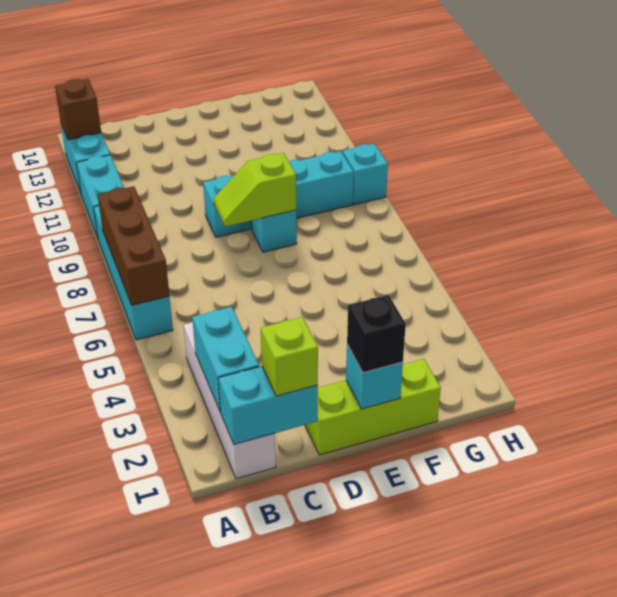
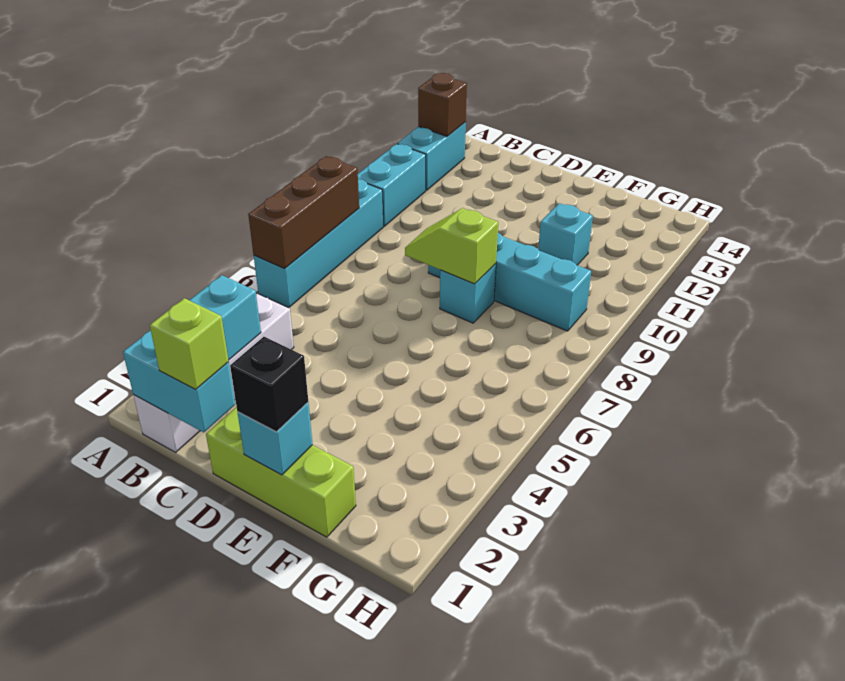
cyan brick H9 level 1 -> cyan brick F11 level 1

